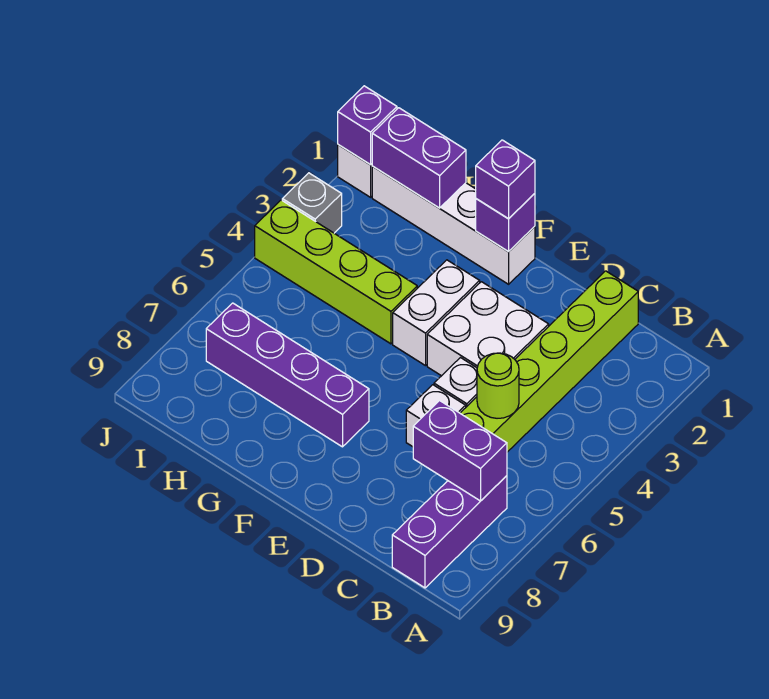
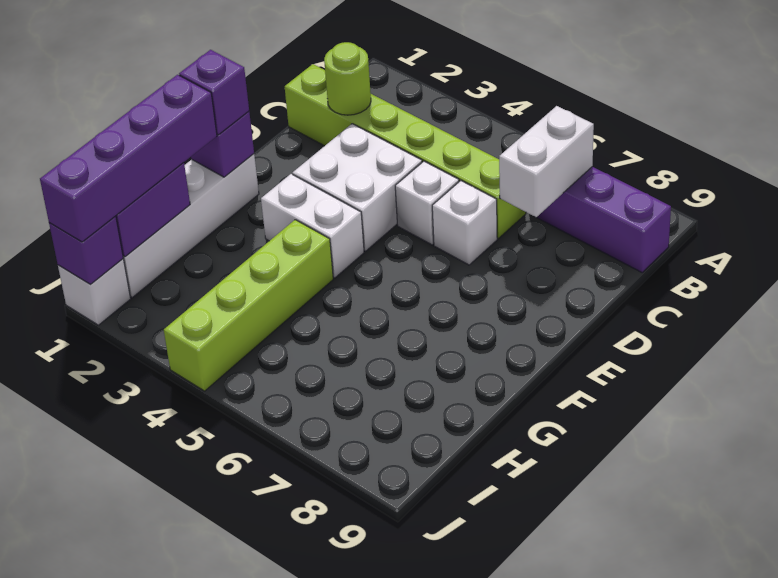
purple brick B7:C7 level 2 -> white brick B7:C7 level 2
lime round brick C5 level 2 -> lime round brick C2 level 2
purple brick F7:I7 level 1 -> purple brick G1:J1 level 3
grey brick J3 level 1 -> none

